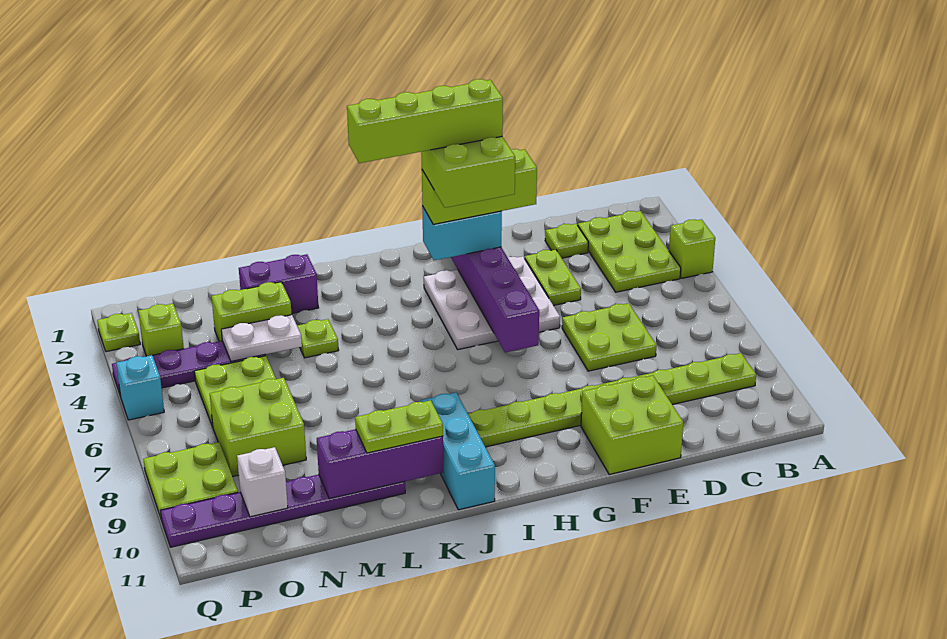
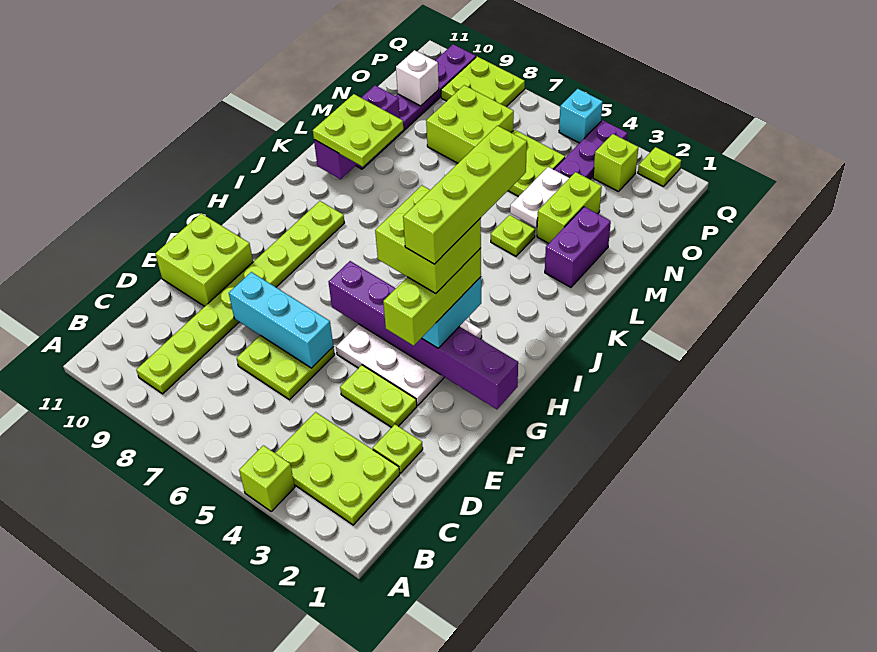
cyan brick J9:J11 level 1 -> cyan brick E6:E8 level 2
lime plate K10:L10 level 3 -> lime plate K9:L10 level 3

